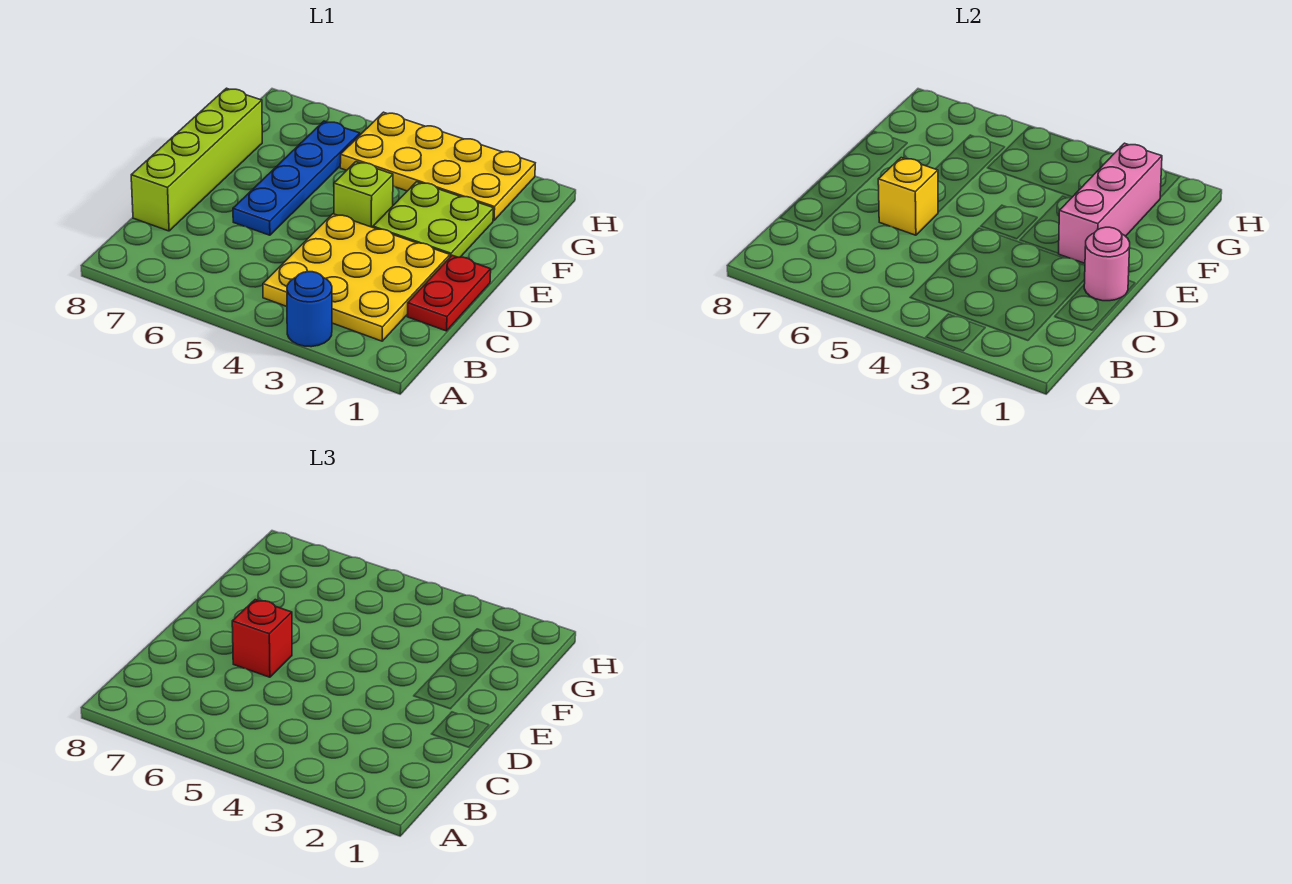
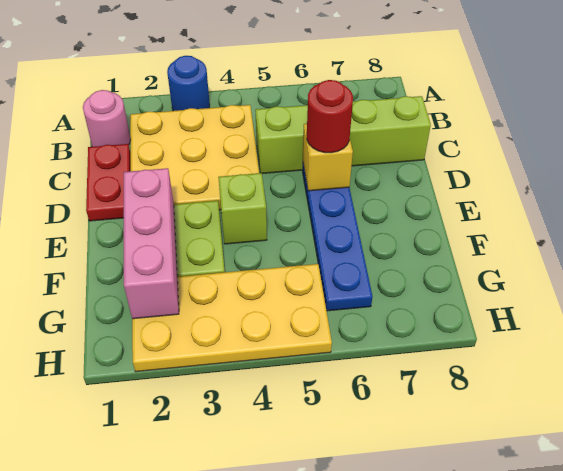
lime brick C8:F8 level 1 -> lime brick C5:C8 level 1
pink round brick D1 level 2 -> pink round brick B1 level 1
red brick D6 level 3 -> red round brick D6 level 3

